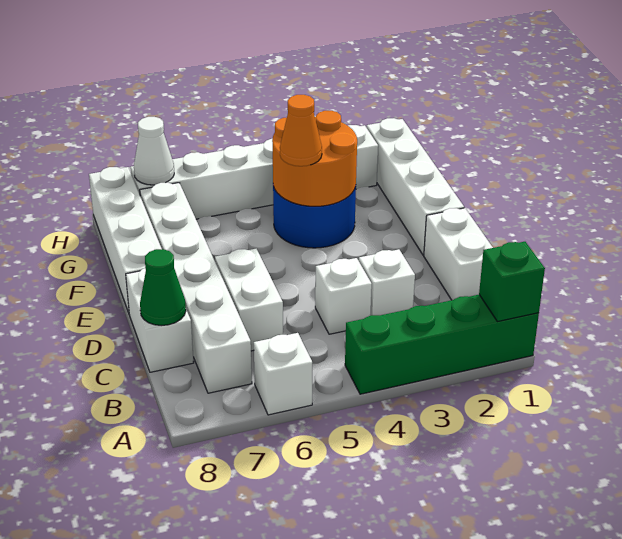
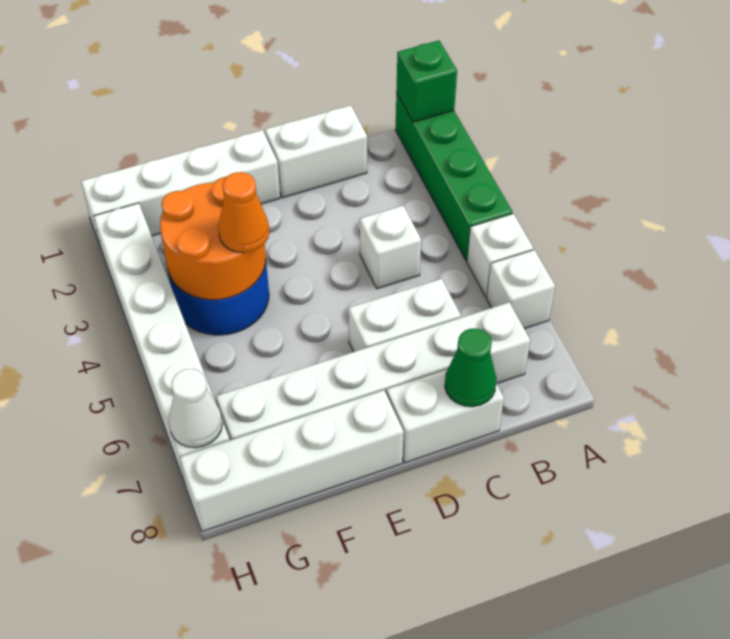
white brick C3 level 1 -> white brick A5 level 1

